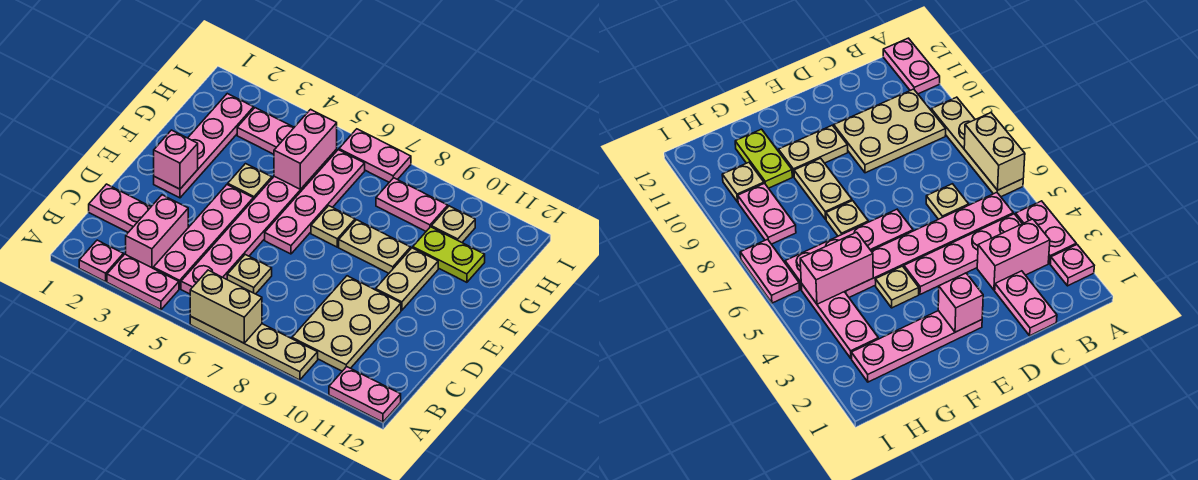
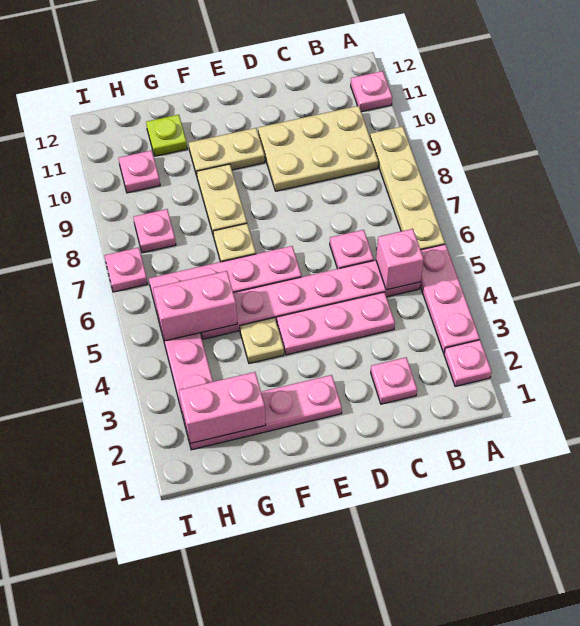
pink plate A3:A4 level 1 -> pink plate A3:A5 level 1
tan brick A6:A7 level 2 -> none
pink plate A11:A12 level 1 -> pink plate A11 level 1
pink brick B3:C3 level 1 -> pink brick G2:H2 level 2
pink plate B4:E4 level 1 -> pink plate C4:E4 level 1
pink plate C1:C2 level 1 -> pink plate C2 level 1
tan plate C6 level 1 -> pink plate C6 level 1
pink brick E2 level 2 -> pink brick B5 level 2
lime plate G10:G11 level 1 -> lime plate G11 level 1
pink plate H8:H9 level 1 -> pink plate H8 level 1
tan plate H10 level 1 -> pink plate H10 level 1
pink plate I6:I7 level 1 -> pink plate I7 level 1

